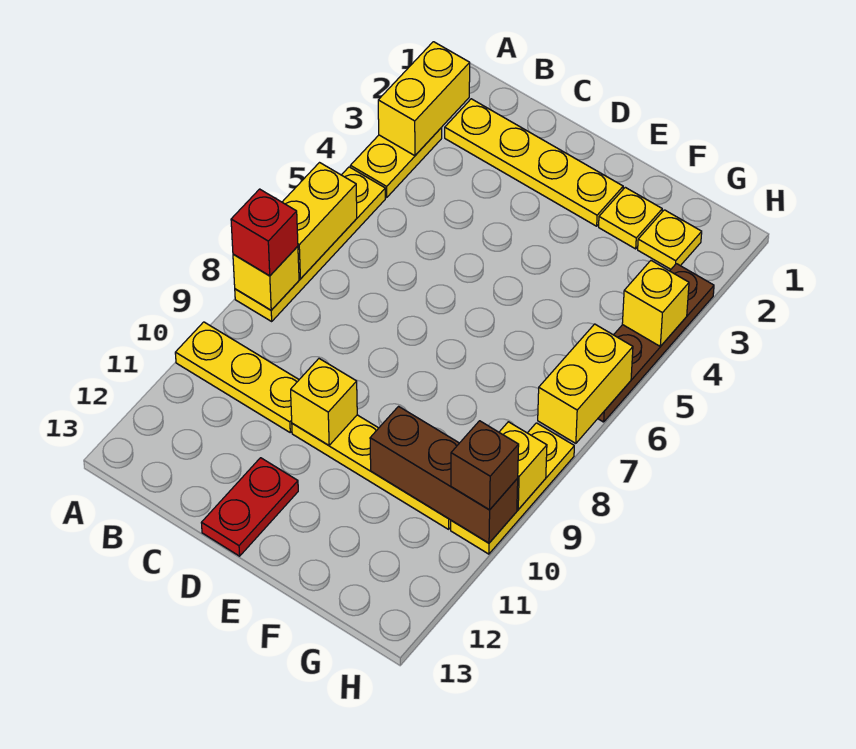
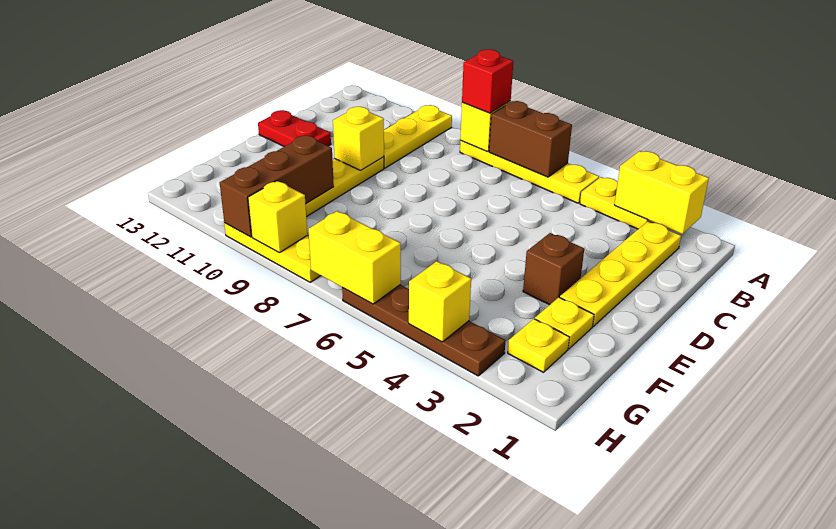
yellow brick A6:A7 level 2 -> brown brick A6:A7 level 2
brown brick H10 level 3 -> brown brick E3 level 1

